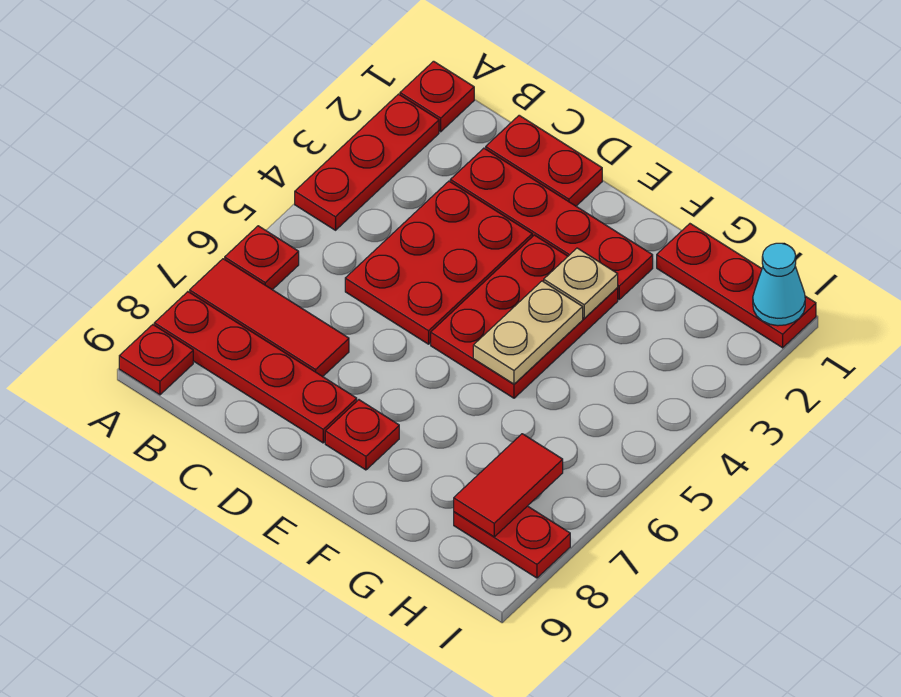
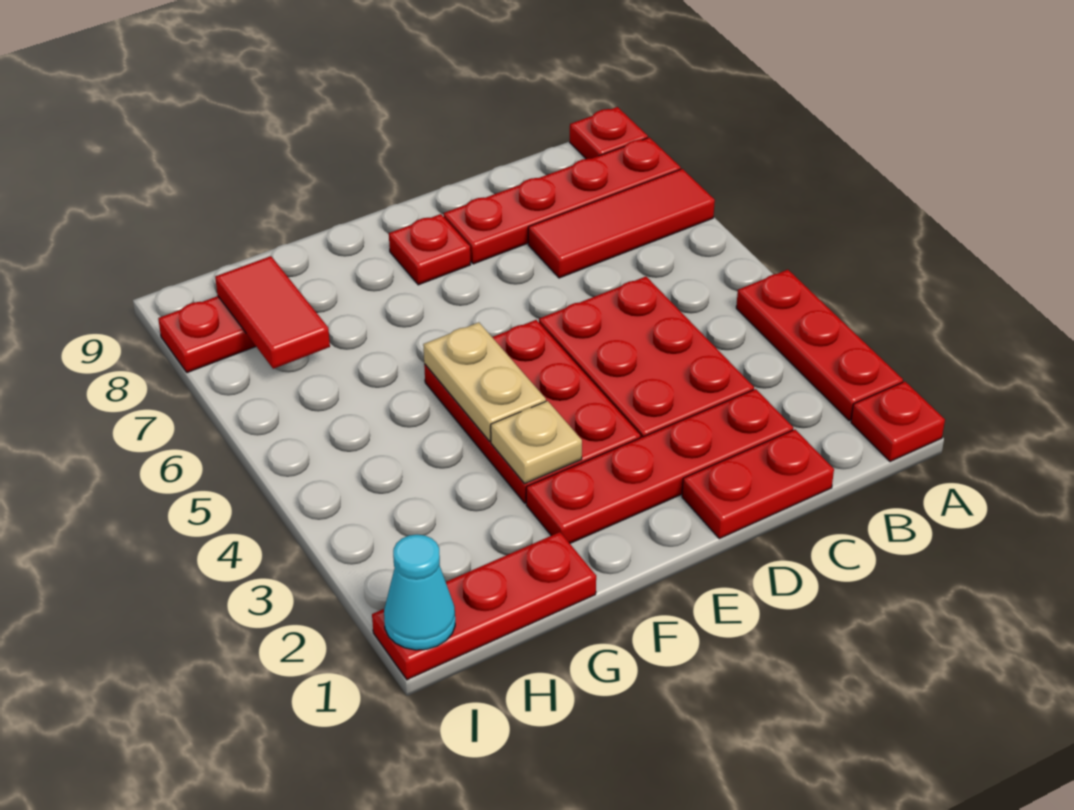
red plate A6 level 1 -> none

